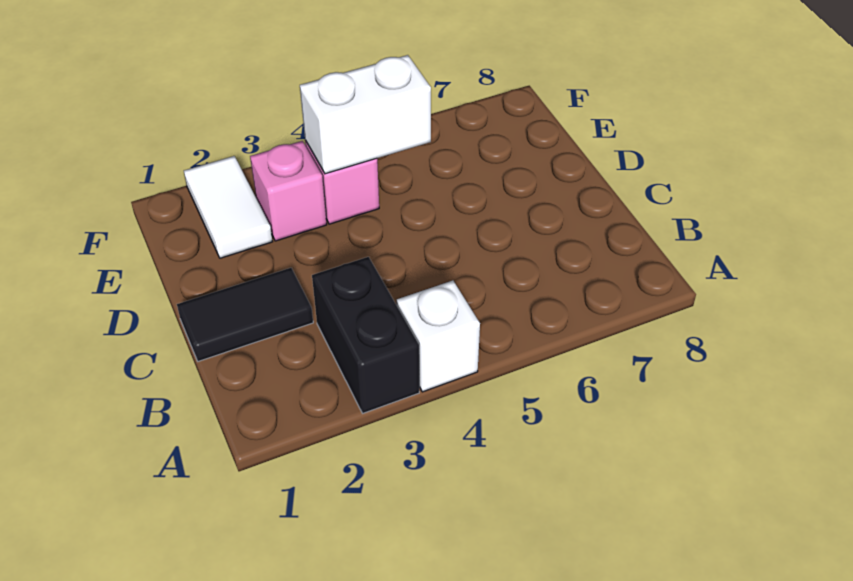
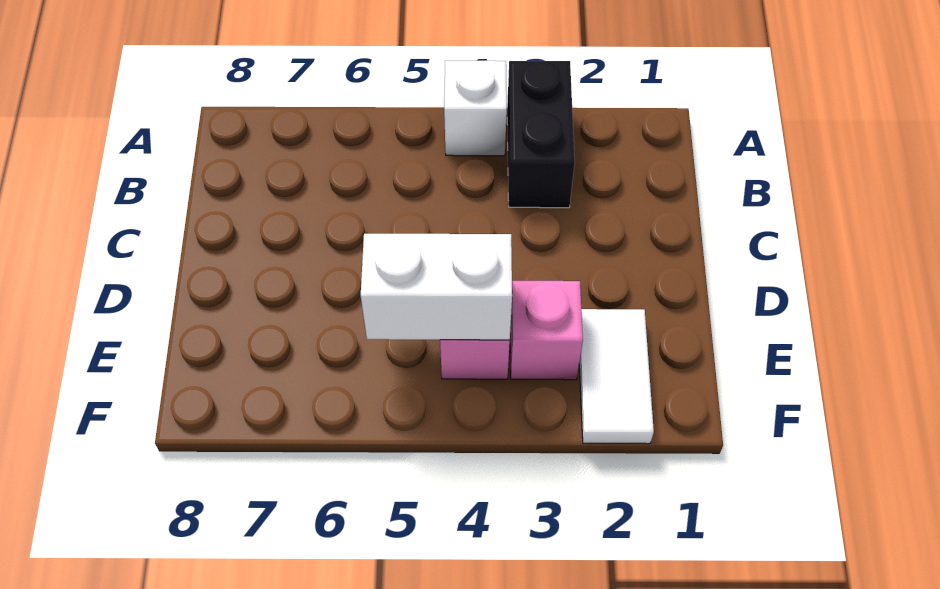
black tile C1:C2 level 1 -> none

